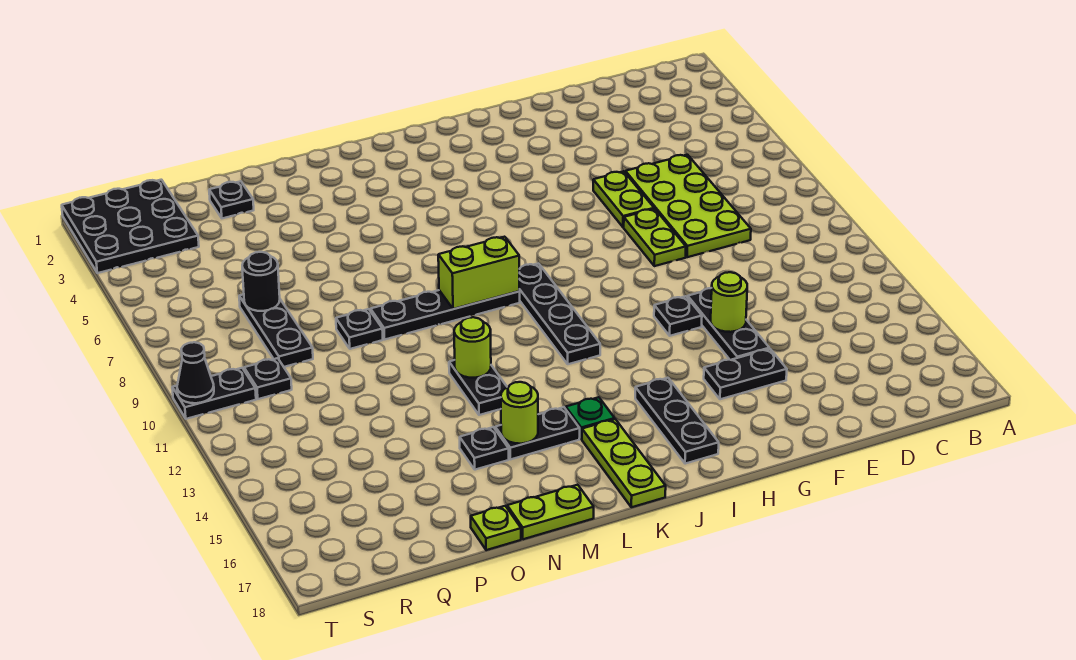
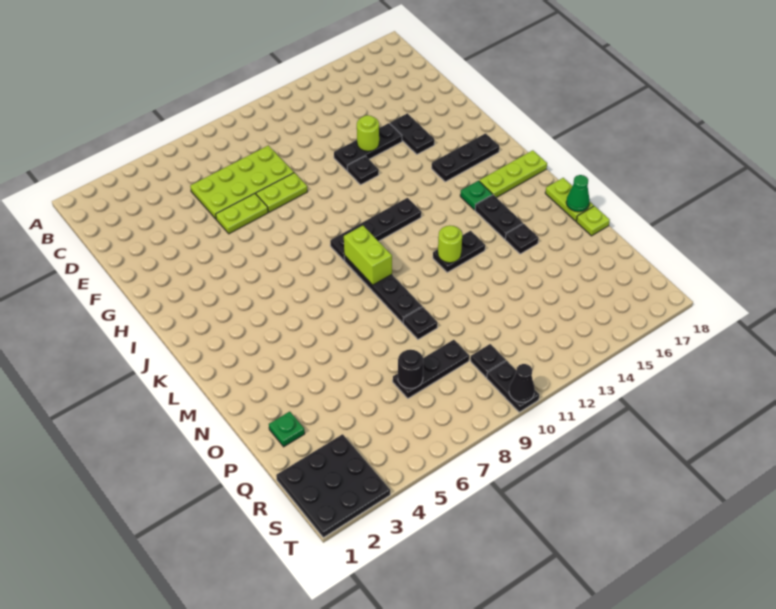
lime round brick M15 level 2 -> none
none -> green cone N18 level 2
black plate P2 level 1 -> green plate P2 level 1

